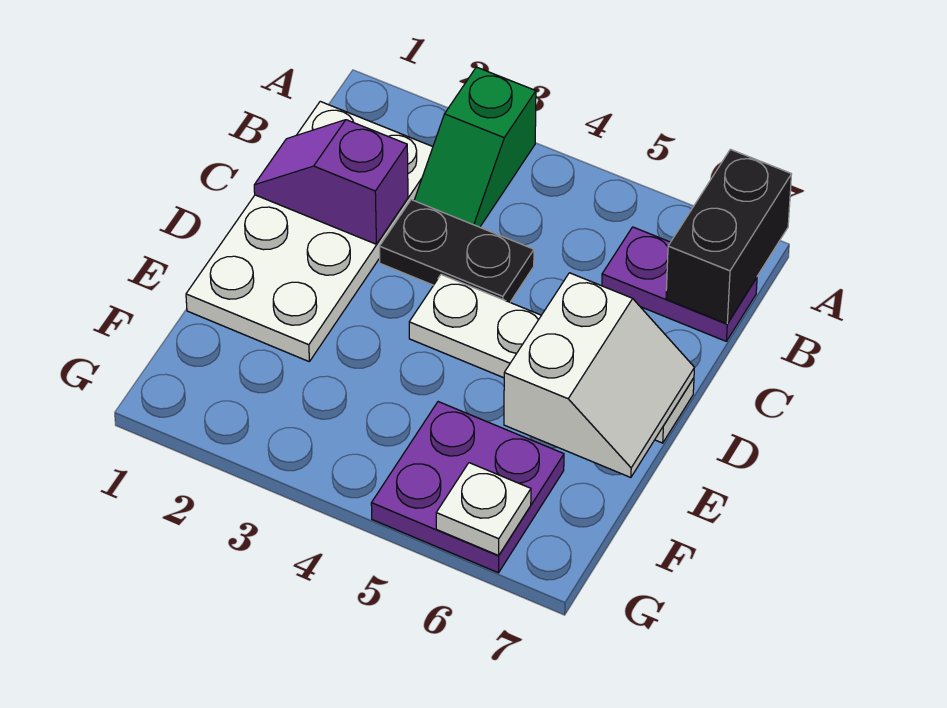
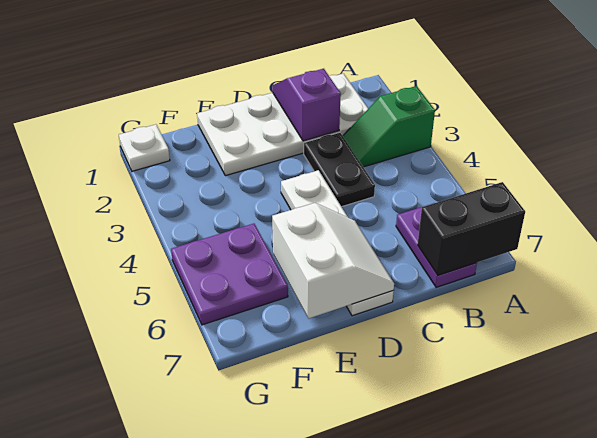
white slope D6:E7 level 2 top 6 -> white slope D6:E7 level 2 top E
white plate G6 level 2 -> white plate G1 level 1

